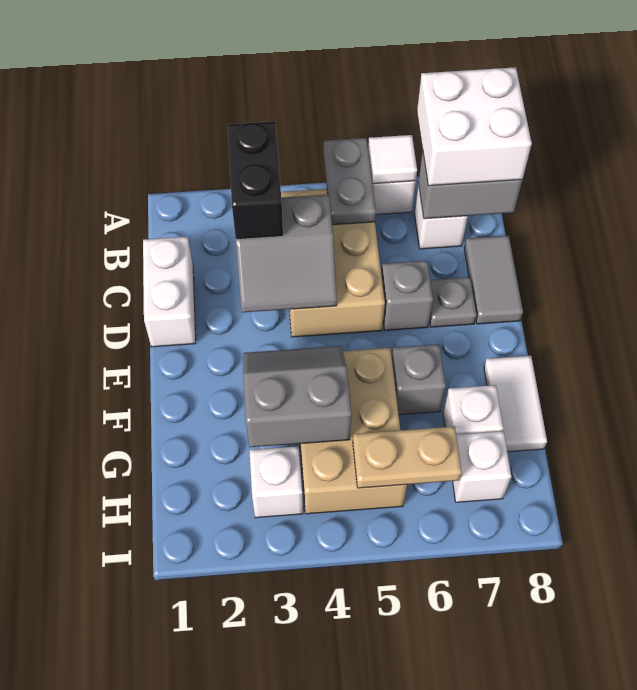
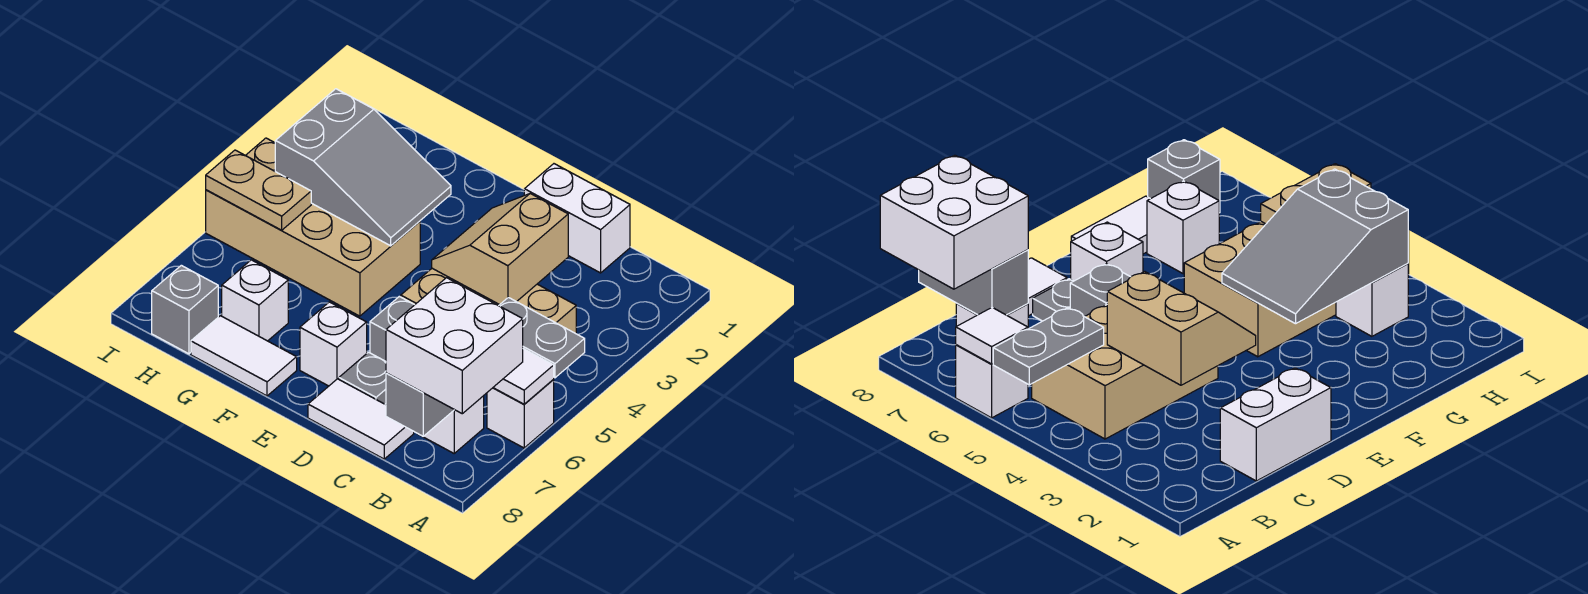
black brick B3:C3 level 3 -> none
grey slope C3:D4 level 2 top C -> tan slope C3:D4 level 2 top C
grey tile C8:D8 level 1 -> white tile C8:D8 level 1
grey slope F3:G4 level 2 top G -> grey slope F3:H4 level 2 top H
tan brick F4:H5 level 1 -> tan brick F4:I5 level 1
grey brick F6 level 1 -> grey brick H8 level 1
tan plate H5:H6 level 2 -> tan plate H5:I5 level 2
white brick H7 level 1 -> white brick E7 level 1

